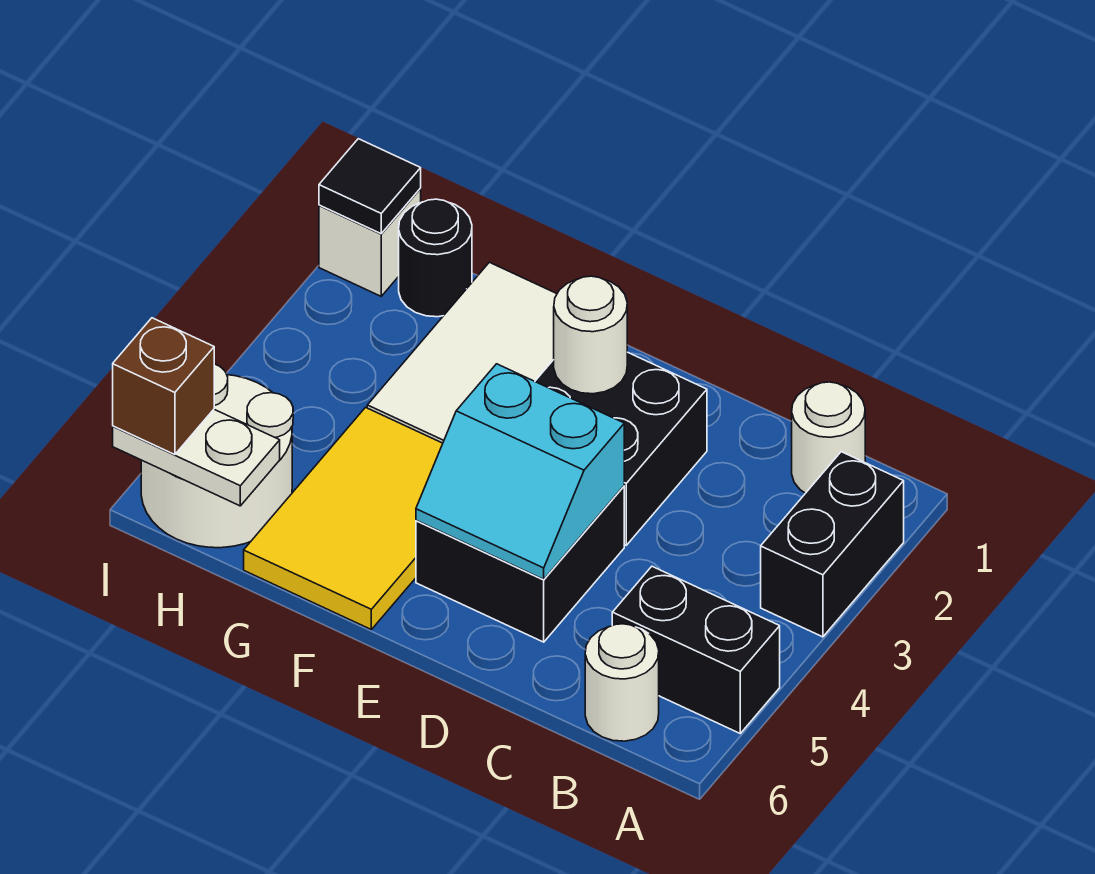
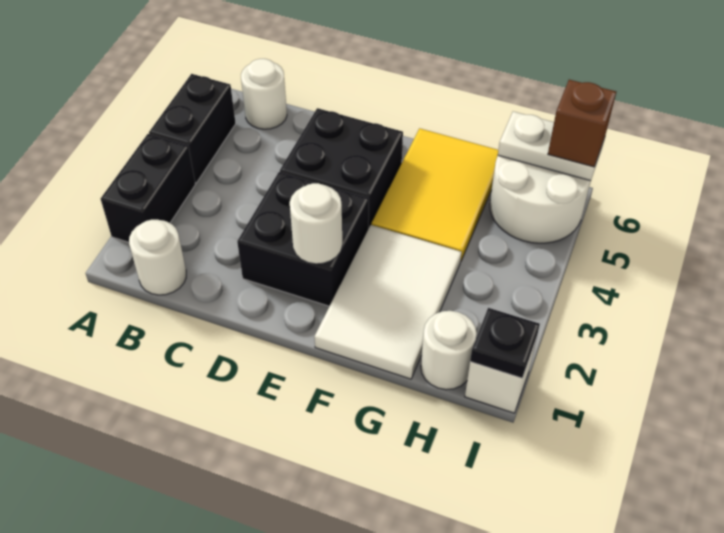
black brick A5:B5 level 1 -> black brick A4:A5 level 1
cyan slope D4:E5 level 2 top 4 -> none
black round brick H1 level 1 -> white round brick H1 level 1
black tile I1 level 2 -> black plate I1 level 2

